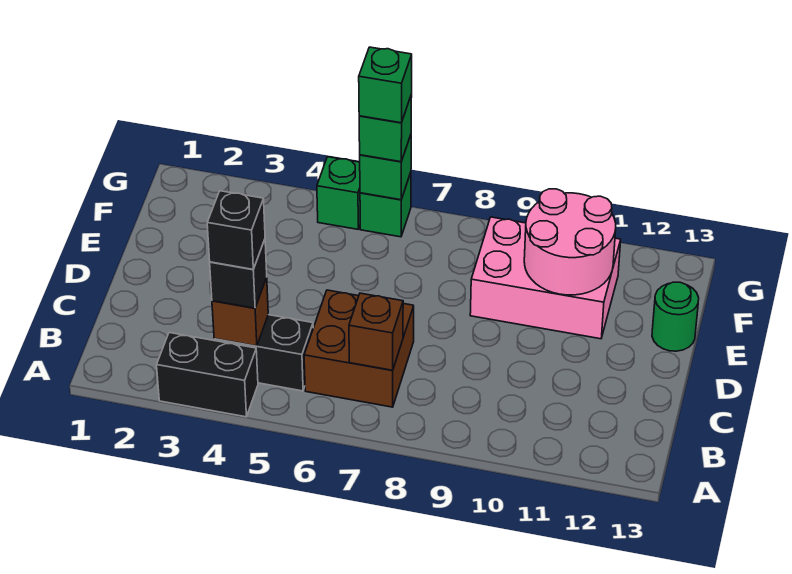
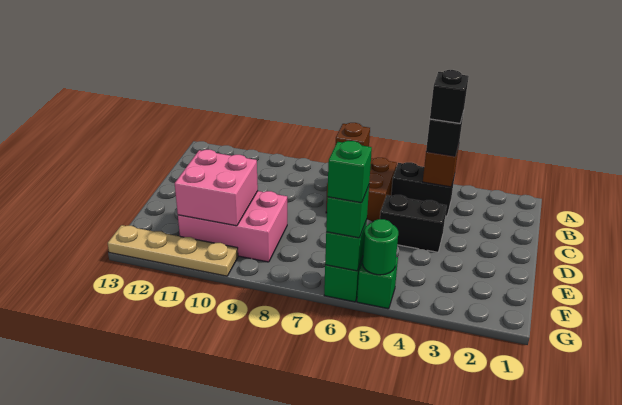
black brick A3:A4 level 1 -> black brick D4:D5 level 1
pink round brick E10:F11 level 2 -> pink brick E10:F11 level 2
green round brick E13 level 1 -> green round brick G5 level 2
none -> tan plate G10:G13 level 1

